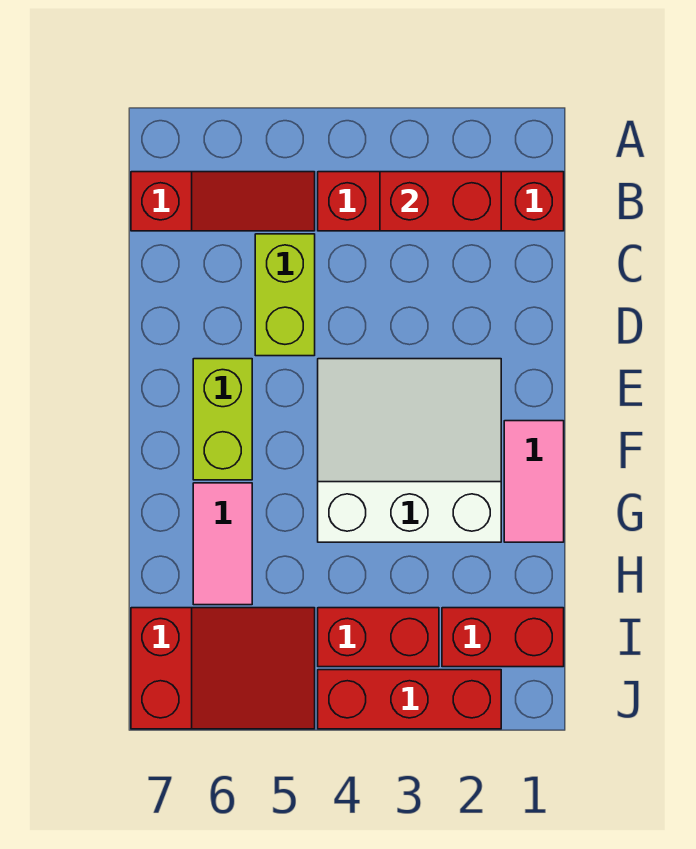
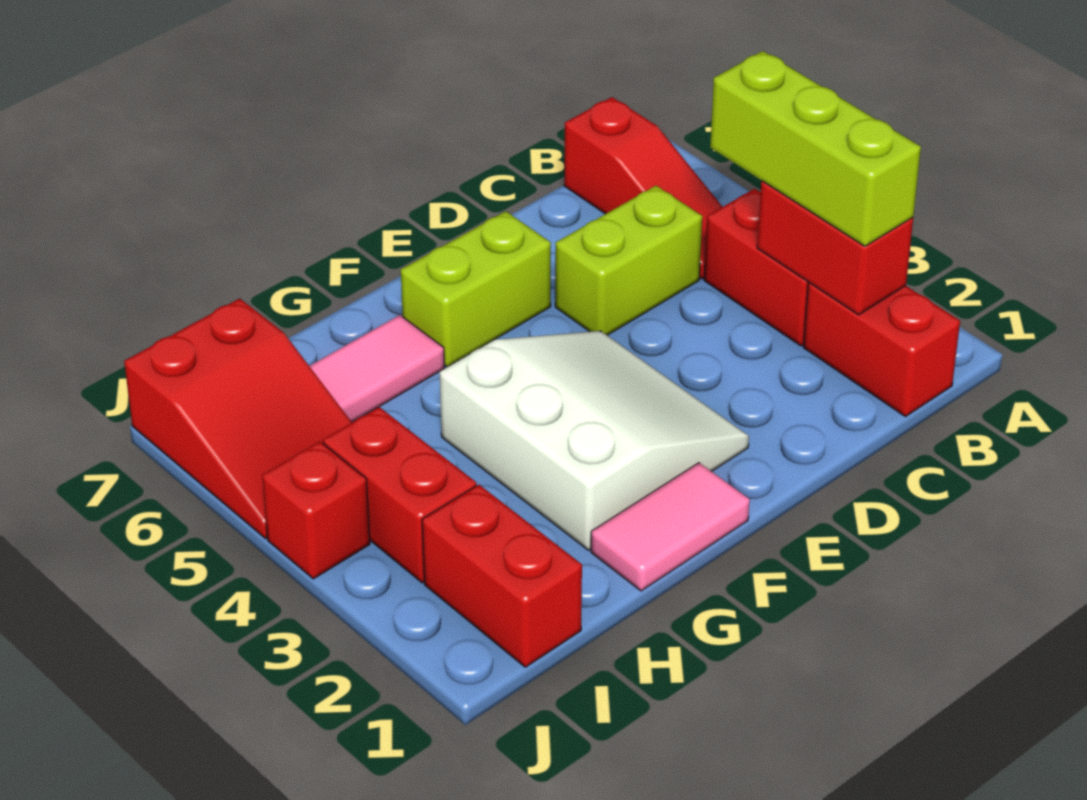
none -> lime brick B2:B4 level 3
red brick J2:J4 level 1 -> red brick J4 level 1

